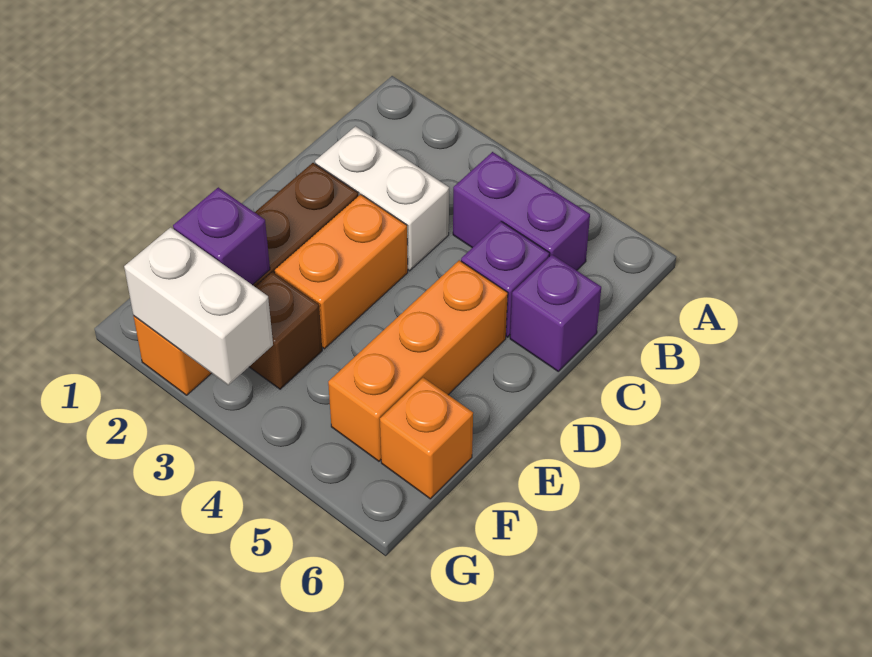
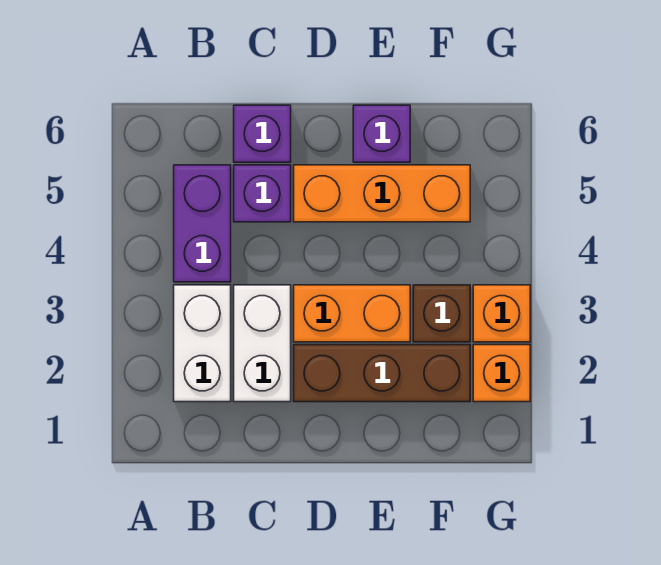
purple brick F2 level 2 -> purple brick E6 level 1
orange brick F6 level 1 -> orange brick G3 level 1
white brick G2:G3 level 2 -> white brick B2:B3 level 1

